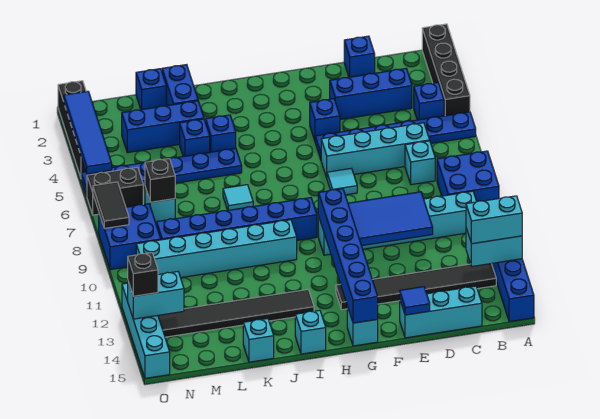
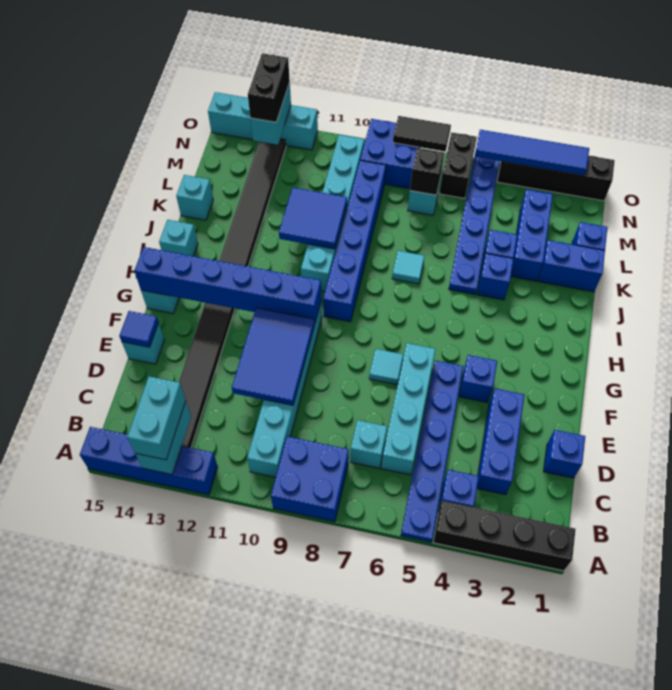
cyan brick C15:E15 level 1 -> cyan brick E15 level 1
none -> blue tile J10:K11 level 2
black brick O13 level 3 -> black brick N13:O13 level 3

